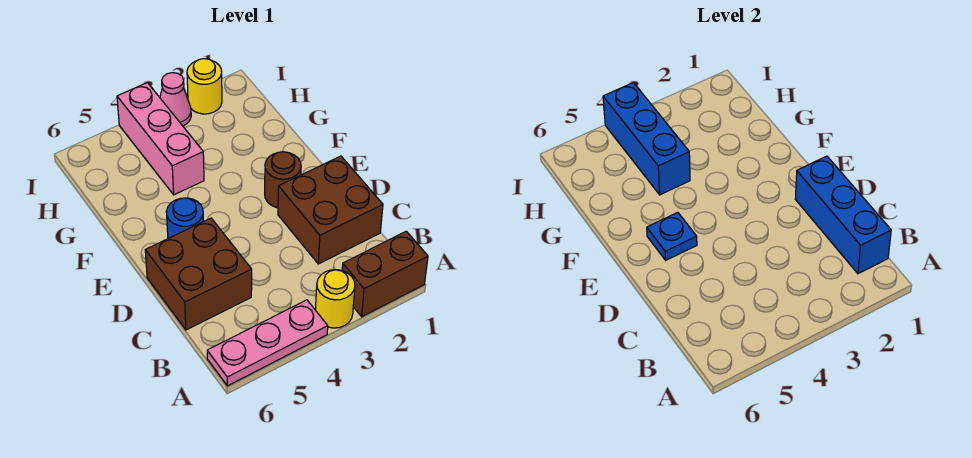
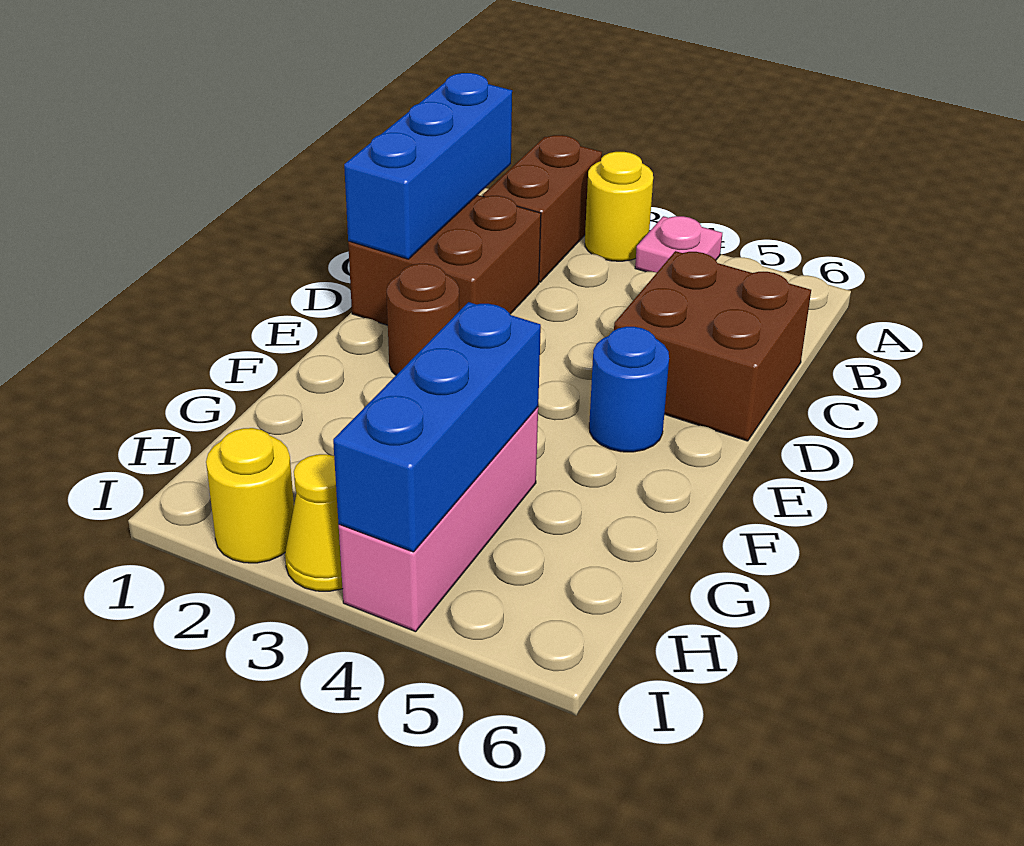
brown brick A1:A2 level 1 -> brown brick A2:B2 level 1
pink plate A4:A6 level 1 -> pink plate A4 level 1
blue plate E5 level 2 -> none
pink cone I3 level 1 -> yellow cone I3 level 1

